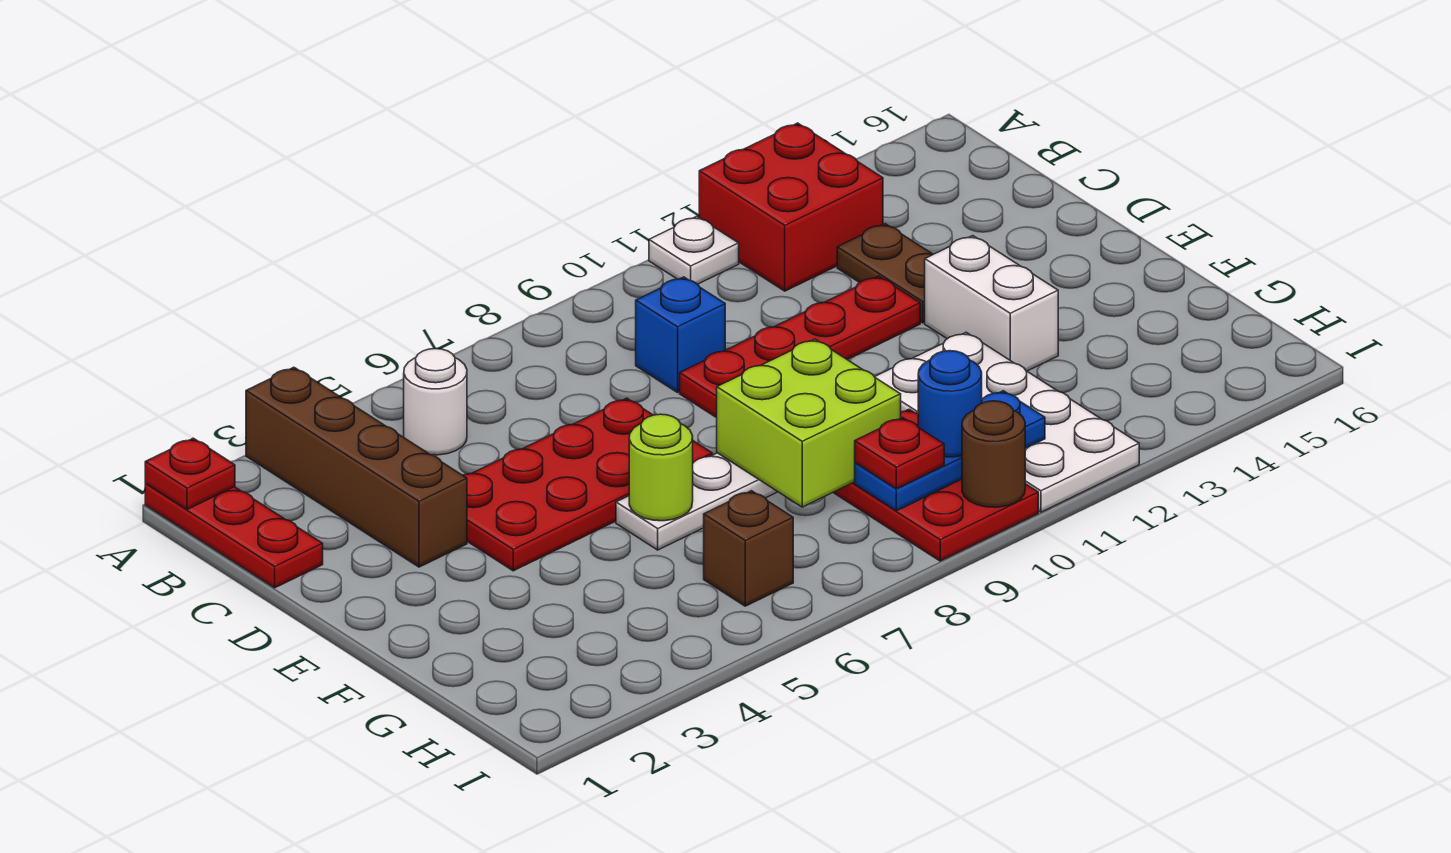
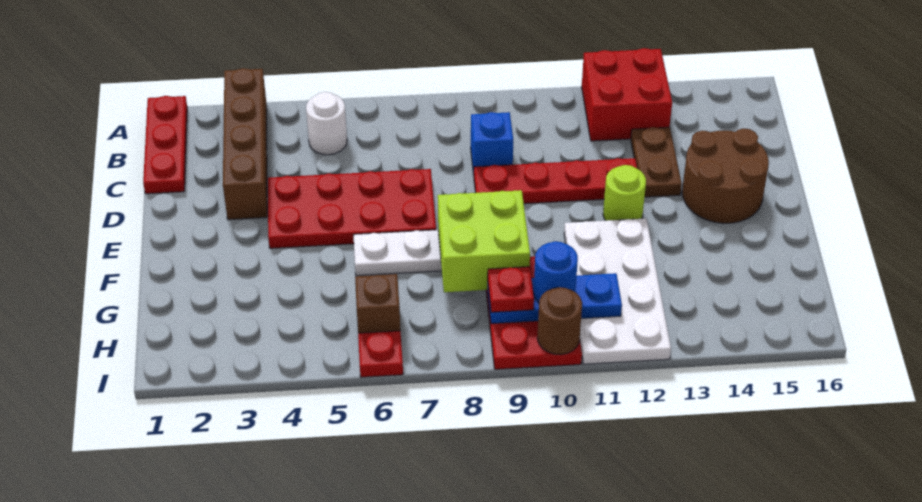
red plate A1 level 2 -> red plate I6 level 1
white plate A11 level 1 -> none
none -> brown round brick D14:E15 level 1
white brick E13:F13 level 1 -> none
lime round brick F6 level 2 -> lime round brick E12 level 1

